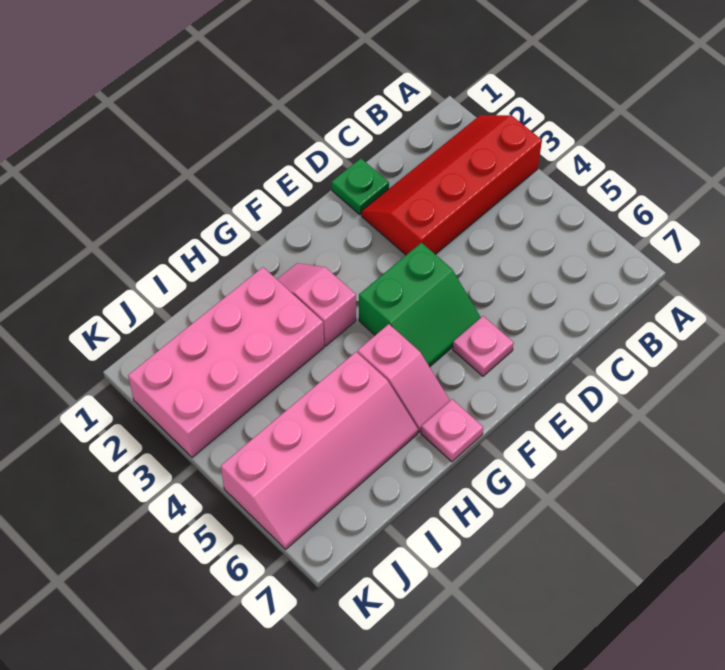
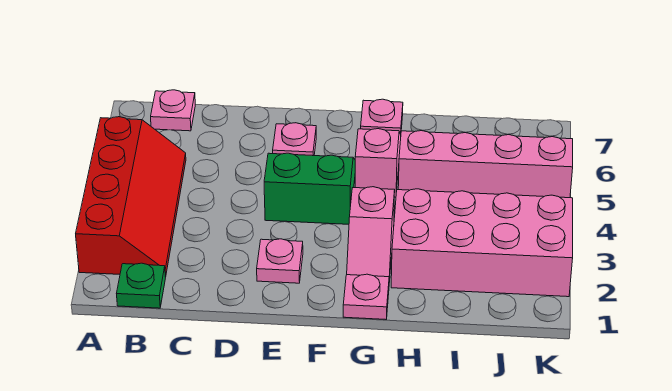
red slope A2:D3 level 1 top 3 -> red slope A2:B5 level 1 top A
none -> pink plate B7 level 1
green plate D1 level 1 -> green plate B1 level 1
none -> pink plate E2 level 1
none -> pink plate G1 level 1

